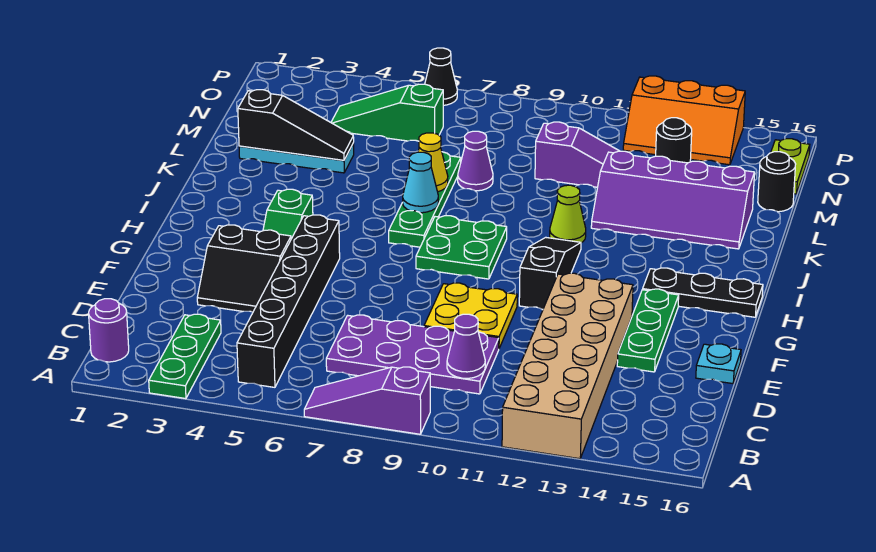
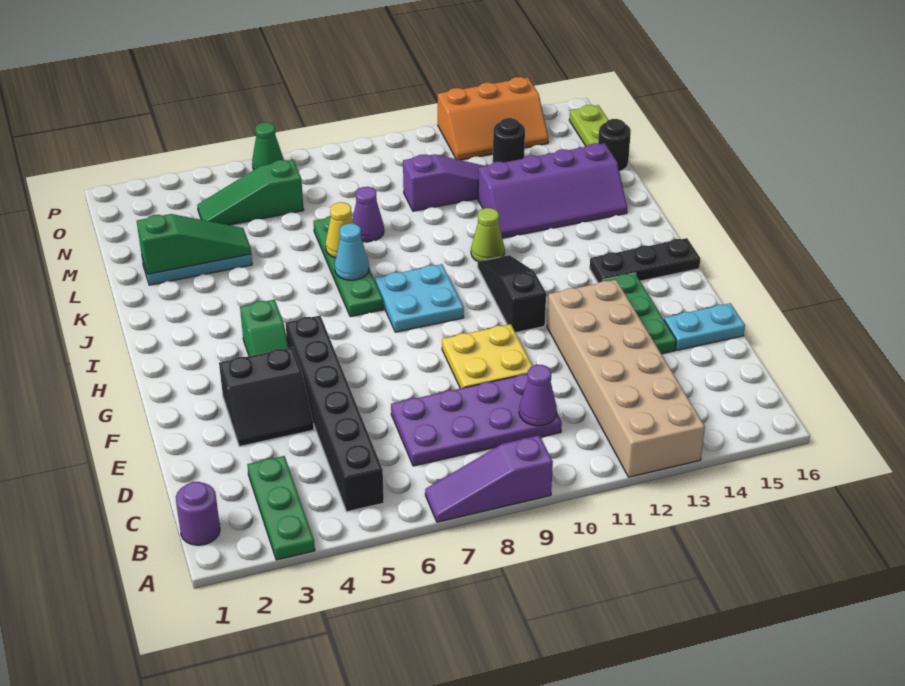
cyan plate E16 level 1 -> cyan plate E15:E16 level 1
green plate H8:I9 level 1 -> cyan plate H8:I9 level 1
black slope L2:L4 level 2 top 2 -> green slope L2:L4 level 2 top 2
black cone P6 level 1 -> green cone P6 level 1

